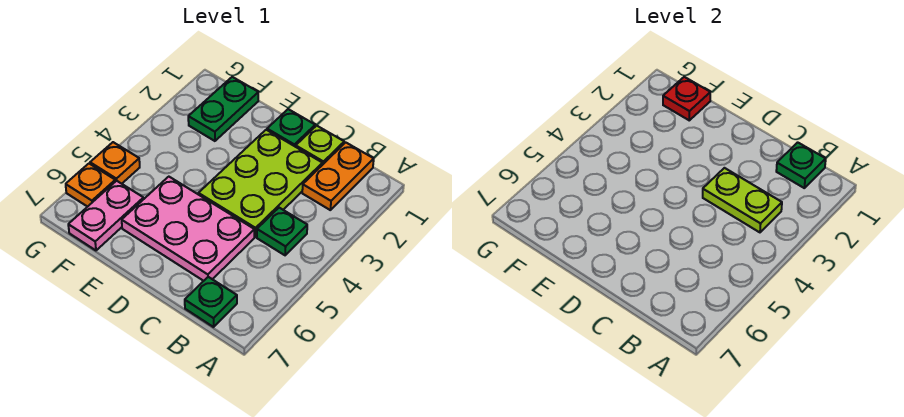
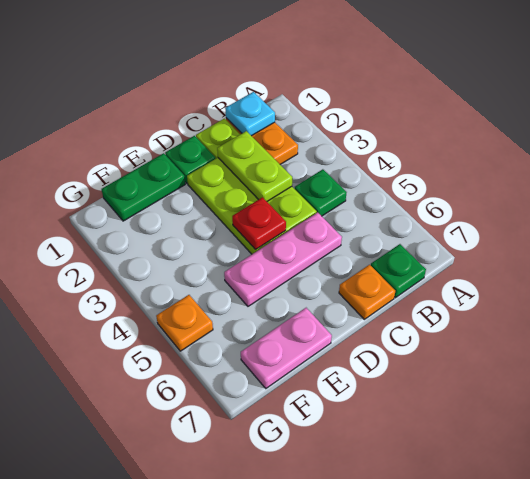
green plate B1 level 2 -> cyan plate B1 level 2
lime plate B3:C3 level 2 -> lime plate C2:C3 level 2
pink plate C5:E6 level 1 -> pink plate C5:E5 level 1
green plate F1:F2 level 1 -> green plate E1:F1 level 1
red plate F1 level 2 -> red plate D4 level 2
pink plate F6:F7 level 1 -> pink plate E7:F7 level 1
orange plate G6 level 1 -> orange plate C7 level 1

